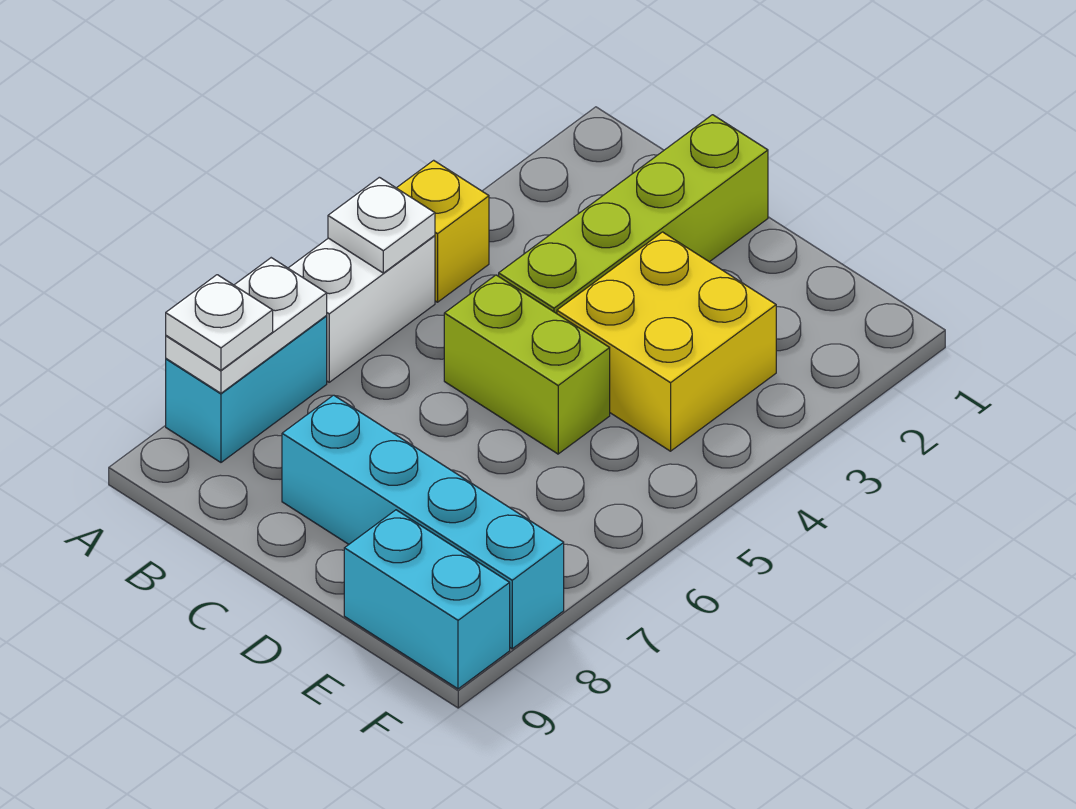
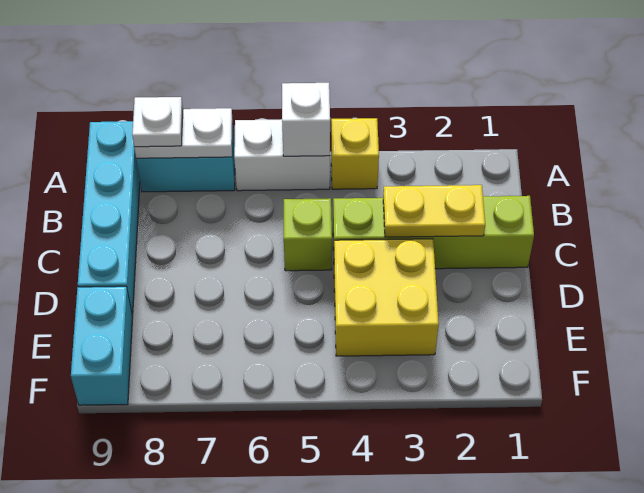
white plate A5 level 2 -> white brick A5 level 2
none -> yellow plate C2:C3 level 2
lime brick C5:D5 level 1 -> lime brick C5 level 1
cyan brick C8:F8 level 1 -> cyan brick A9:D9 level 1

